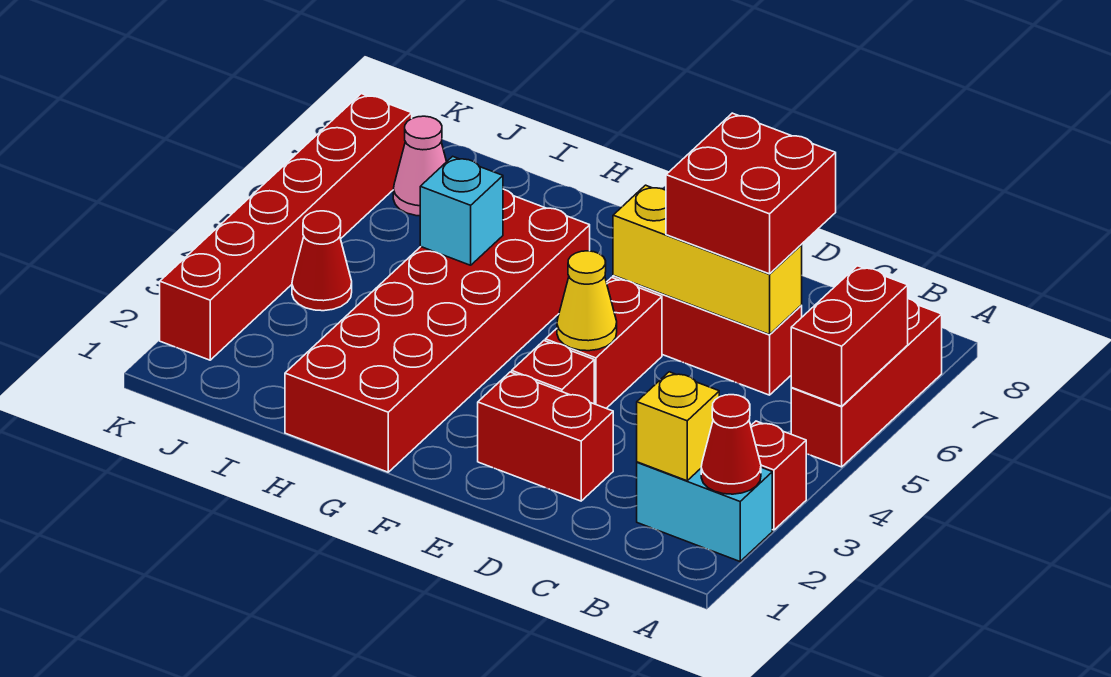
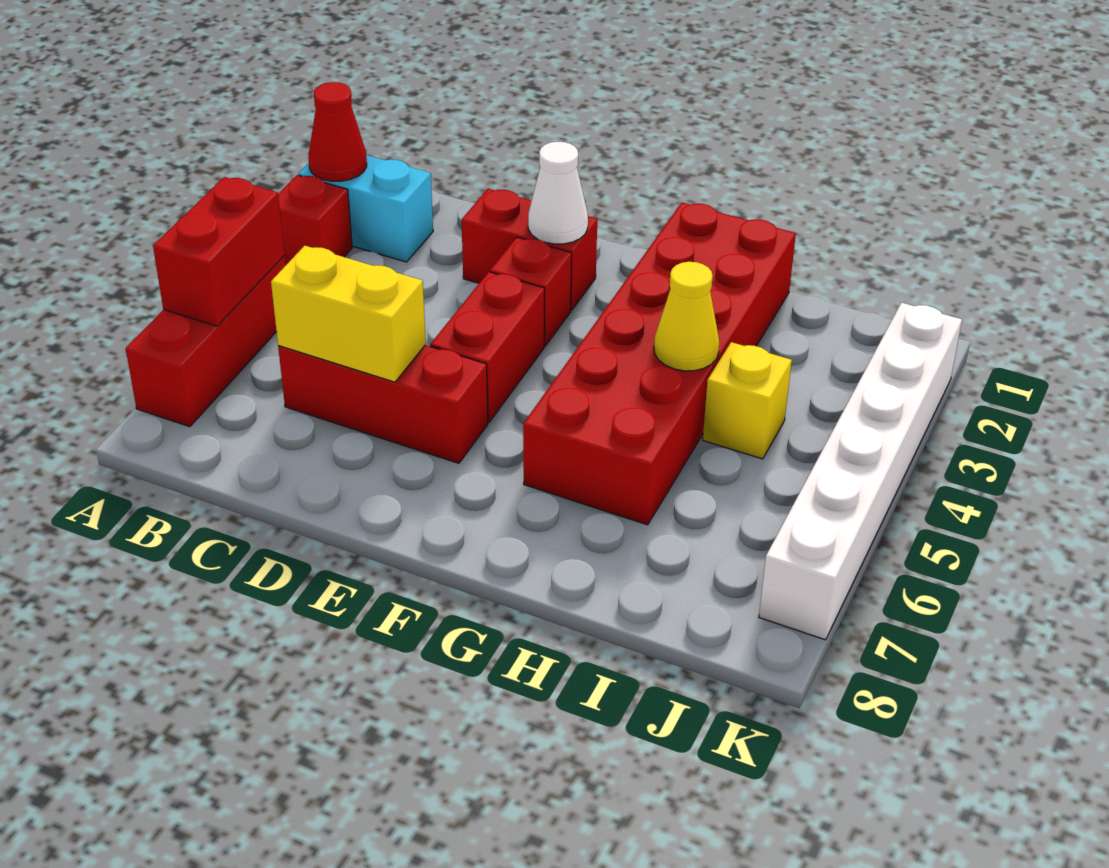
yellow brick B2 level 2 -> yellow brick I4 level 1
yellow brick C6:E6 level 2 -> yellow brick C6:D6 level 2
red brick C6:D7 level 3 -> none
none -> white cone E2 level 2
yellow cone E4 level 2 -> yellow cone H4 level 2
cyan brick H5 level 2 -> none
red cone J4 level 1 -> none
pink cone J7 level 1 -> none
red brick K2:K7 level 1 -> white brick K2:K7 level 1

